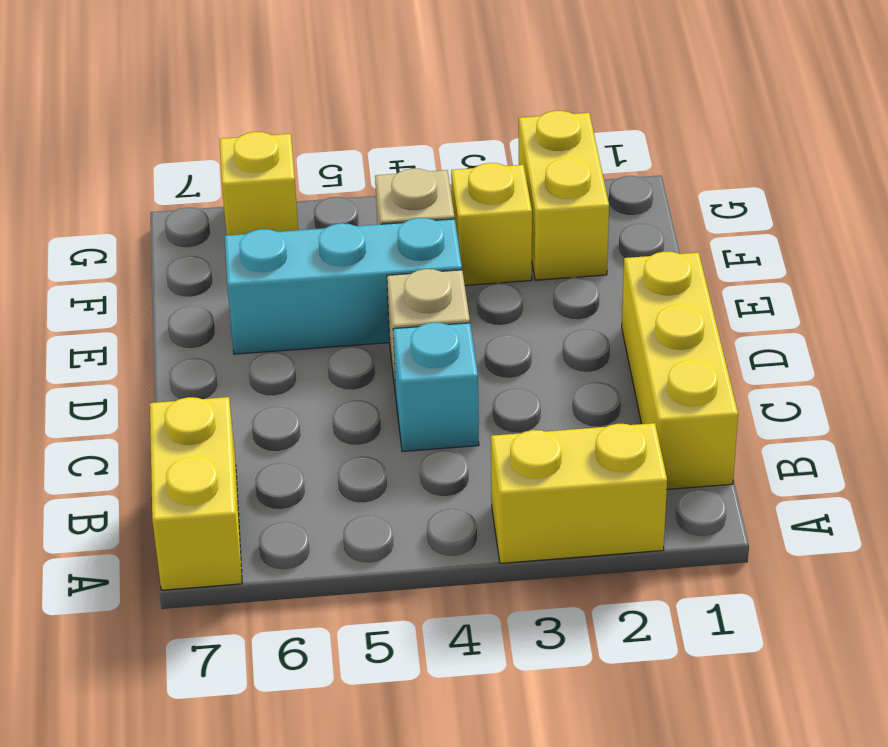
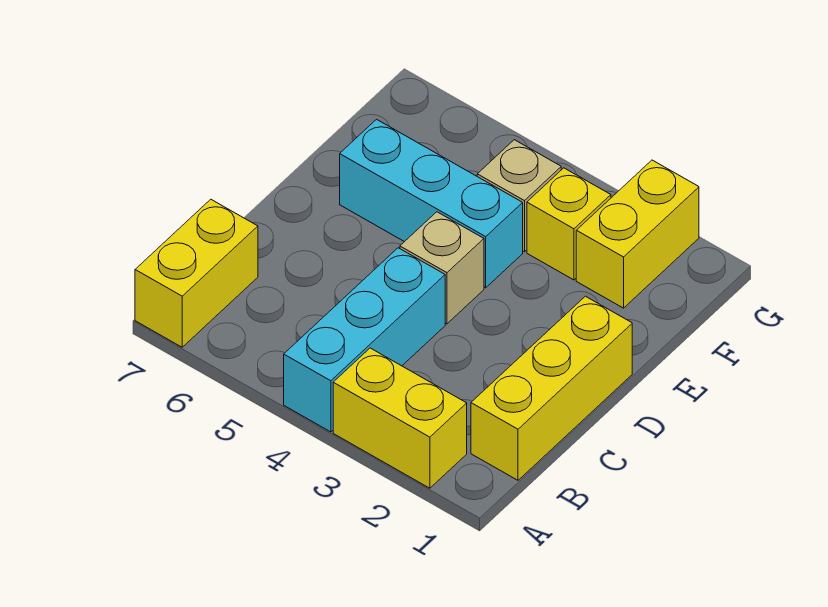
cyan brick C4 level 1 -> cyan brick A4:C4 level 1
yellow brick G6 level 1 -> none

